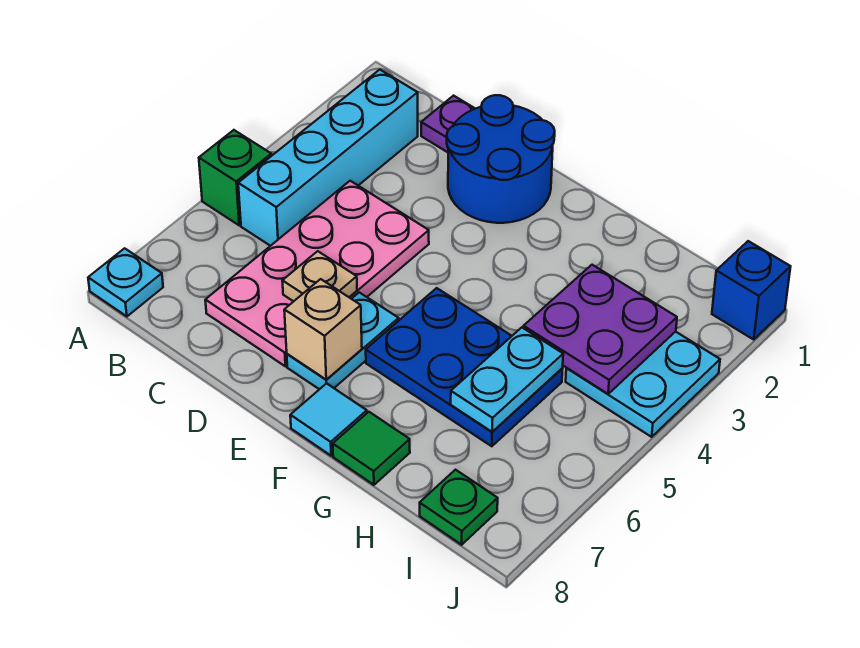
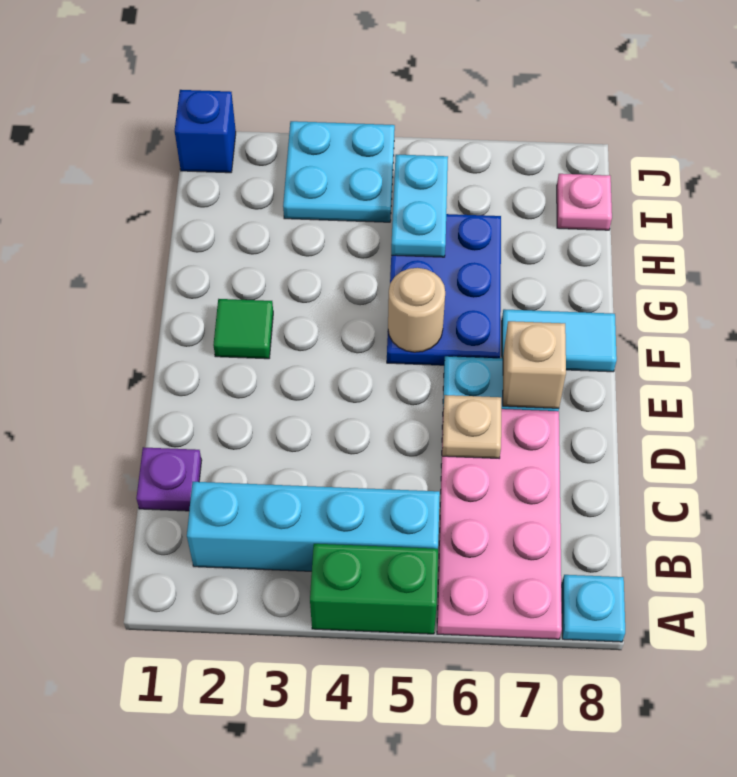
green brick A5 level 1 -> green brick A4:A5 level 1
pink plate C4:D7 level 1 -> pink plate A6:D7 level 1
blue round brick D1:E2 level 1 -> none
none -> tan round brick F5 level 2
cyan tile F8 level 1 -> cyan tile F7:F8 level 1
green tile G8 level 1 -> green tile F2 level 1
purple plate H3:I4 level 2 -> none
cyan plate H5:H6 level 2 -> cyan plate H5:I5 level 2
green plate I8 level 1 -> pink plate I8 level 1

